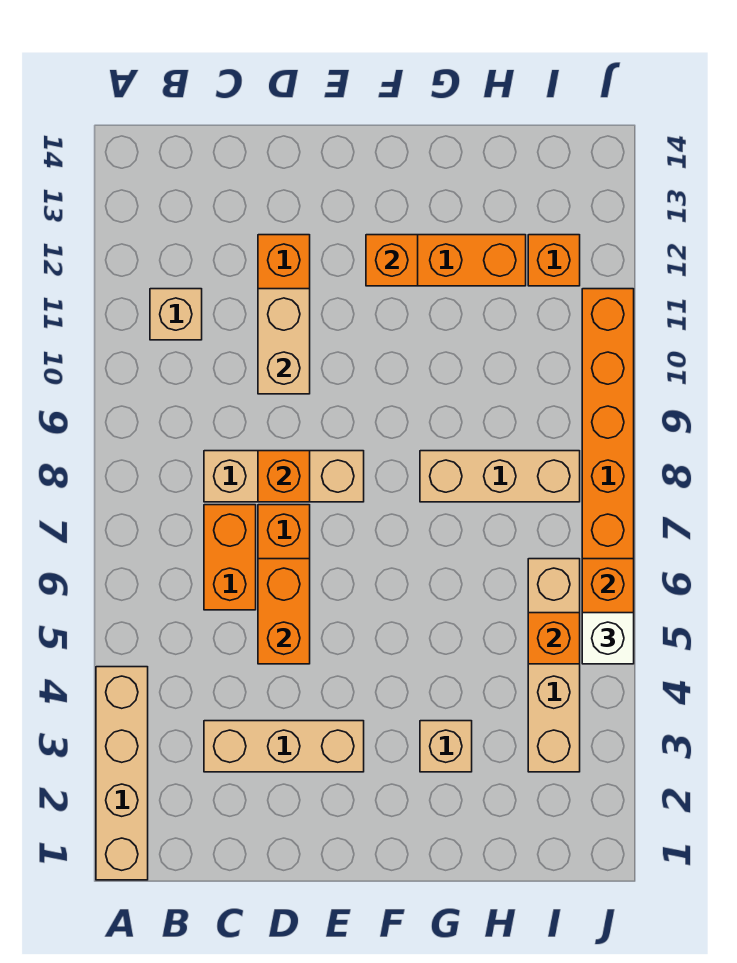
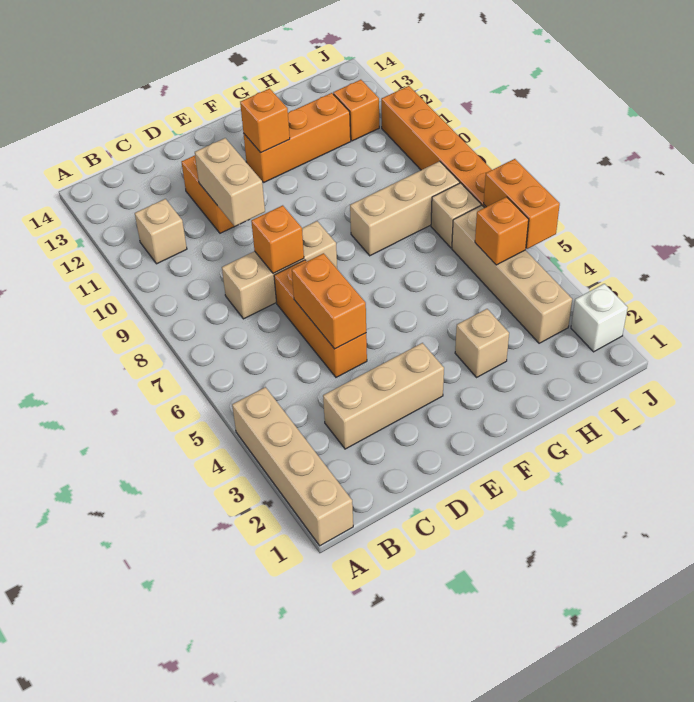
orange brick C6:C7 level 1 -> none
none -> tan brick I7 level 1
white brick J5 level 3 -> white brick J2 level 1

